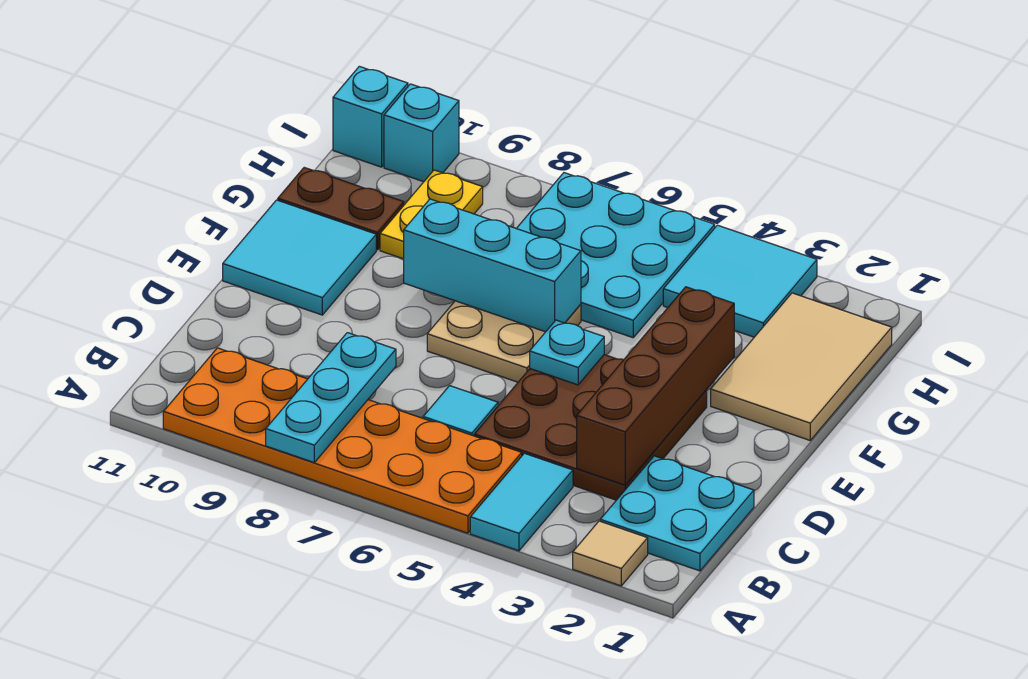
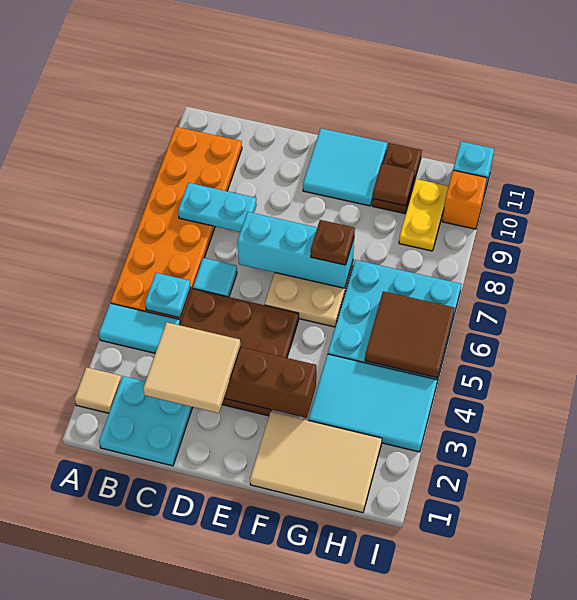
cyan plate A8:C8 level 2 -> cyan plate B8:C8 level 2
none -> tan tile C2:D3 level 3
cyan plate E5 level 2 -> cyan plate B5 level 2
cyan brick F6:F8 level 2 -> cyan brick D7:F7 level 2
none -> brown plate F7 level 3
yellow plate G9:H9 level 1 -> yellow plate H9:H10 level 1
none -> brown tile G10 level 2
cyan tile H3:I4 level 1 -> cyan tile G3:I4 level 1
none -> brown tile H5:I6 level 2
cyan brick I10 level 1 -> orange brick I10 level 1

